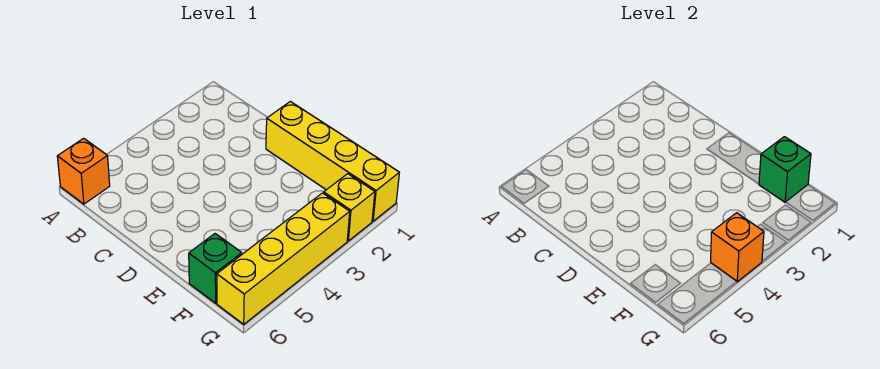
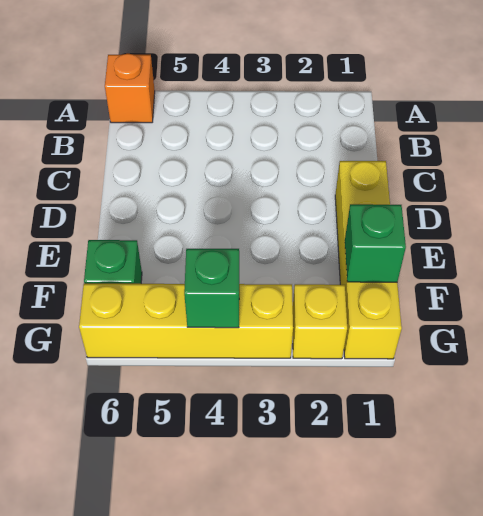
orange brick G4 level 2 -> green brick G4 level 2

